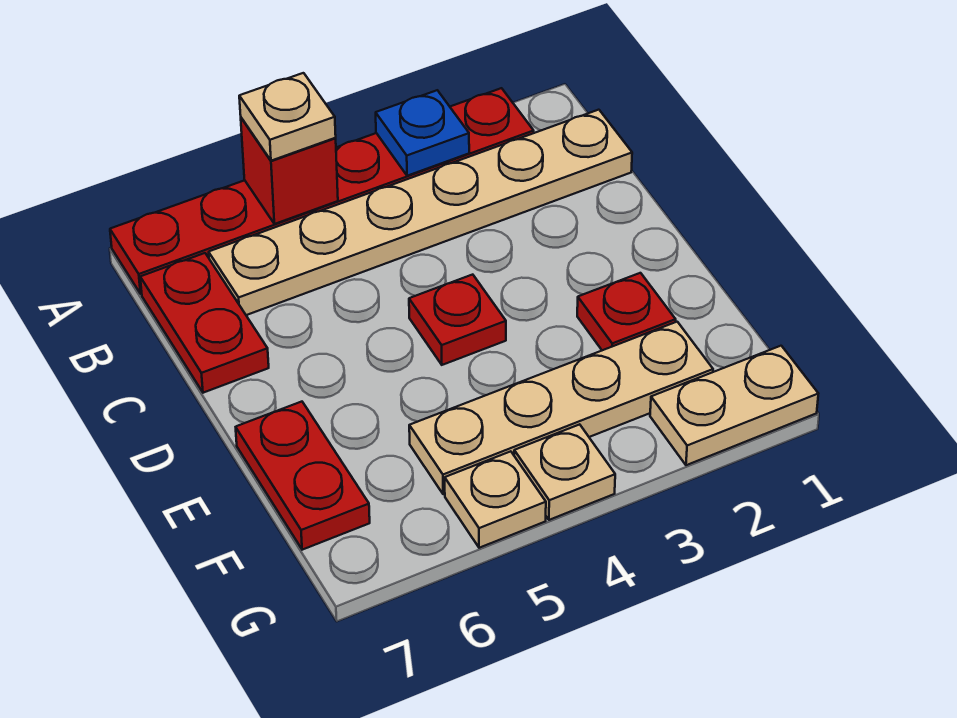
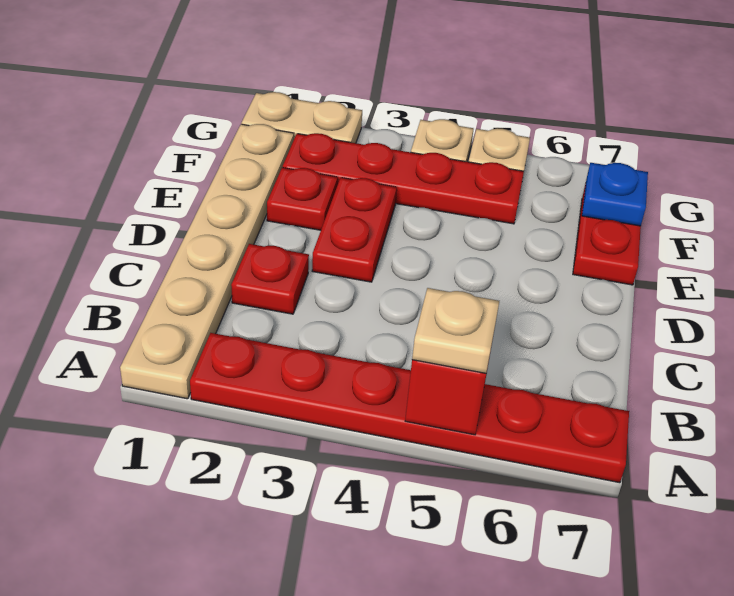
blue plate A3 level 2 -> blue plate F7 level 2
tan plate B1:B6 level 1 -> tan plate A1:F1 level 1
red plate B7:C7 level 1 -> red plate D3:E3 level 1
red plate D4 level 1 -> red plate C2 level 1
tan plate F2:F5 level 1 -> red plate F2:F5 level 1

